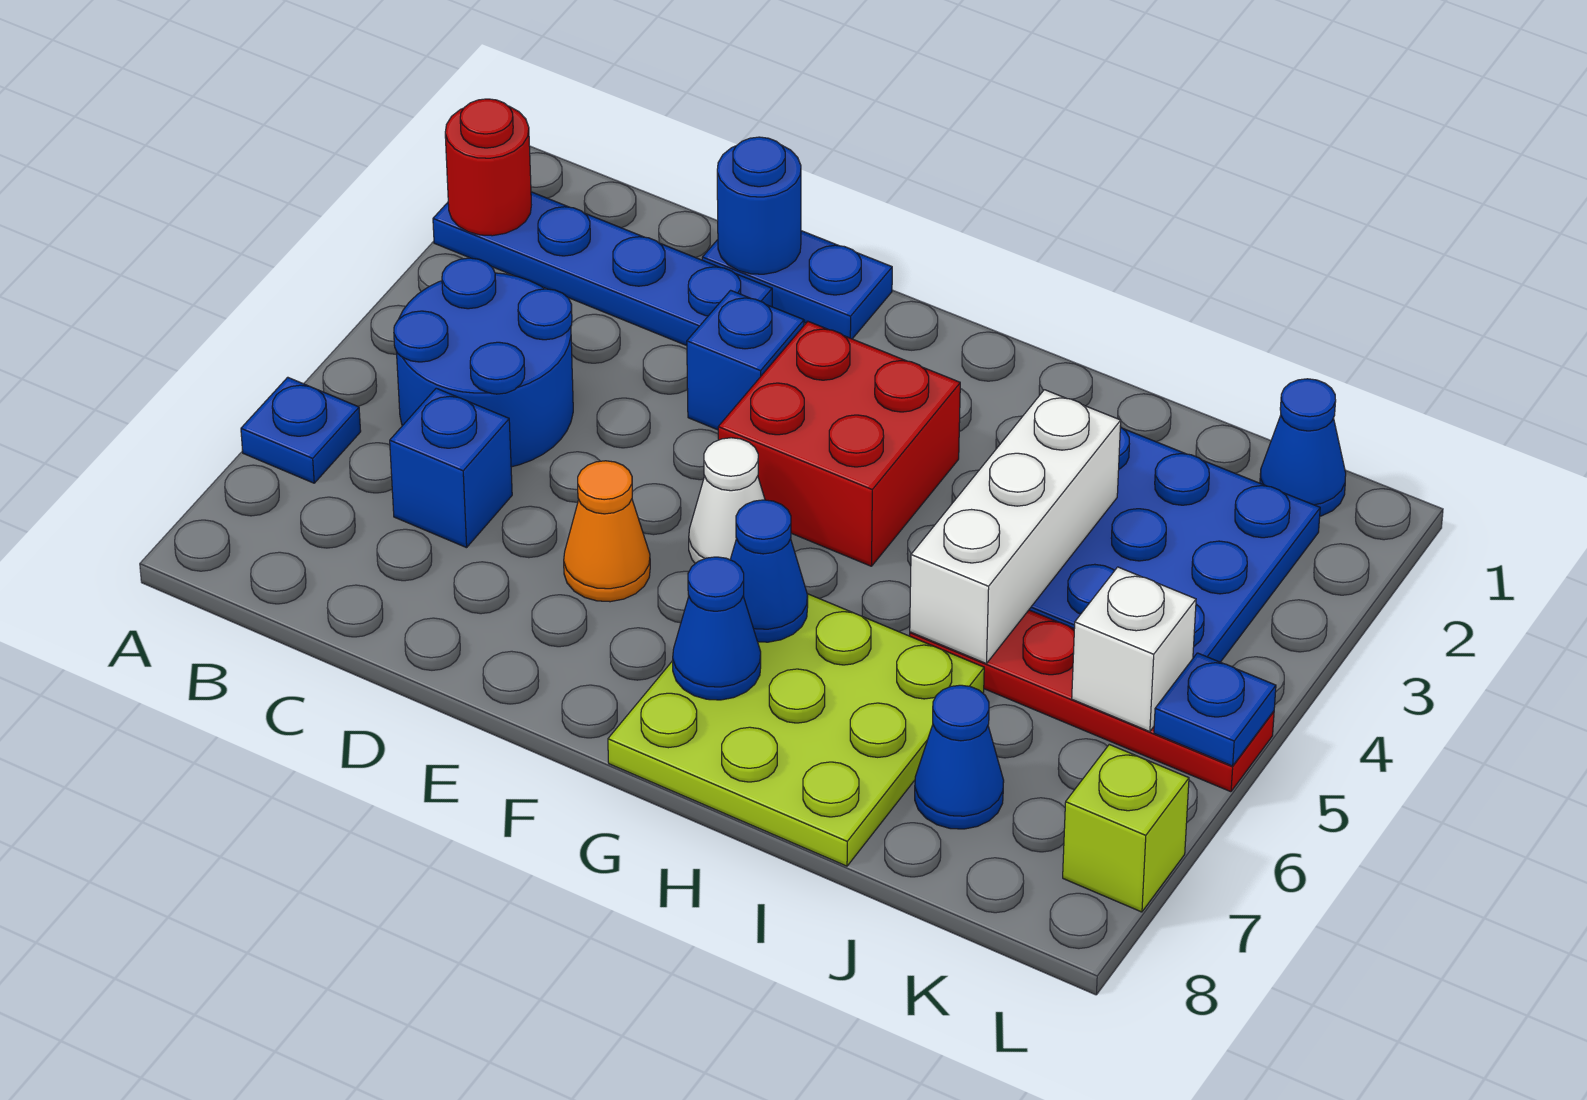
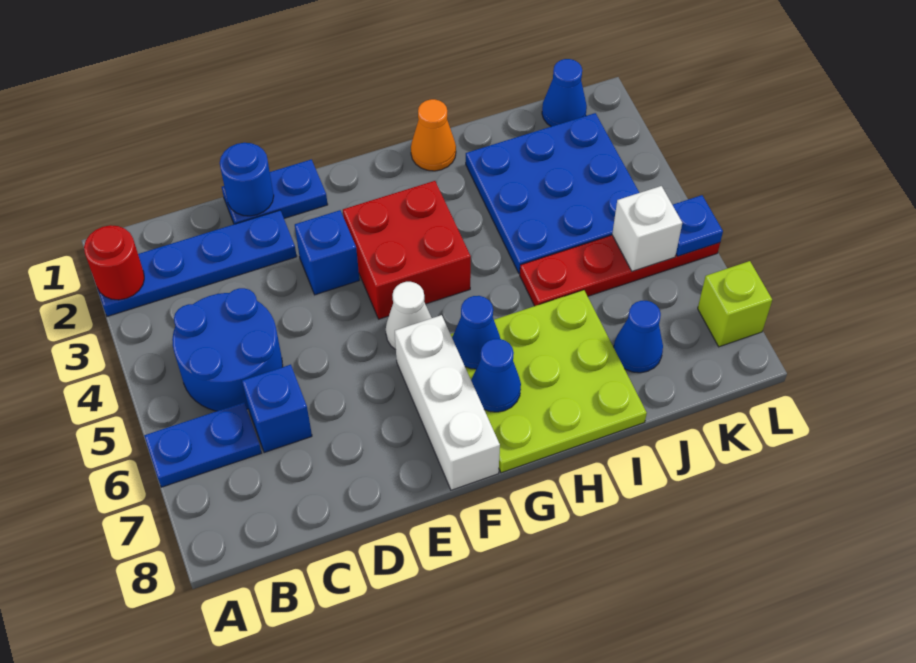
blue plate A6 level 1 -> blue plate A6:B6 level 1
orange cone E6 level 1 -> orange cone H1 level 1
white brick I3:I5 level 2 -> white brick F6:F8 level 1

